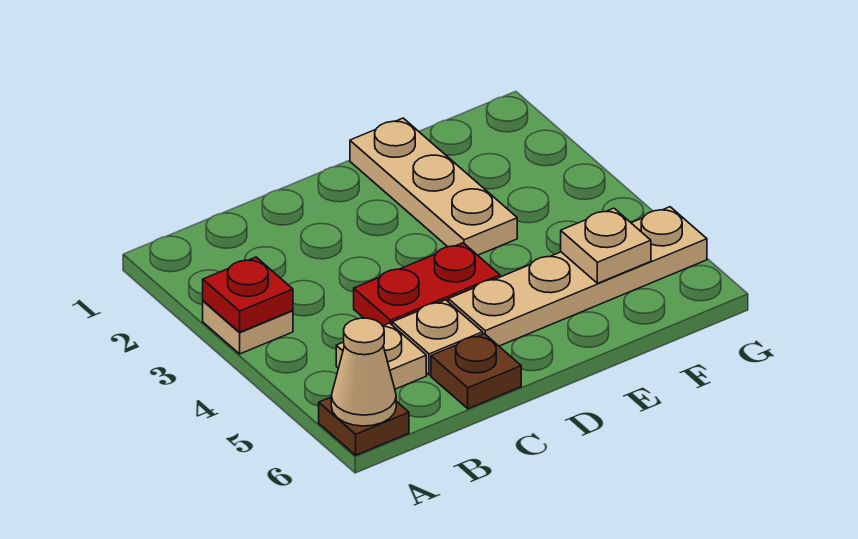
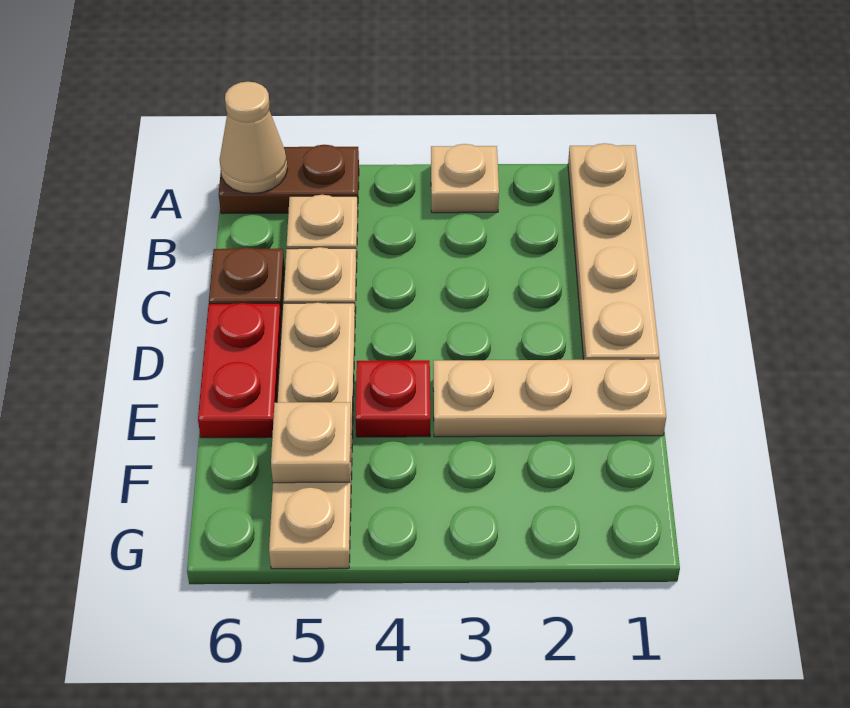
none -> tan plate A1:D1 level 1
red plate A3 level 2 -> red plate E4 level 1
brown plate A6 level 1 -> brown plate A5:A6 level 1
red plate C4:D4 level 1 -> red plate D6:E6 level 1

